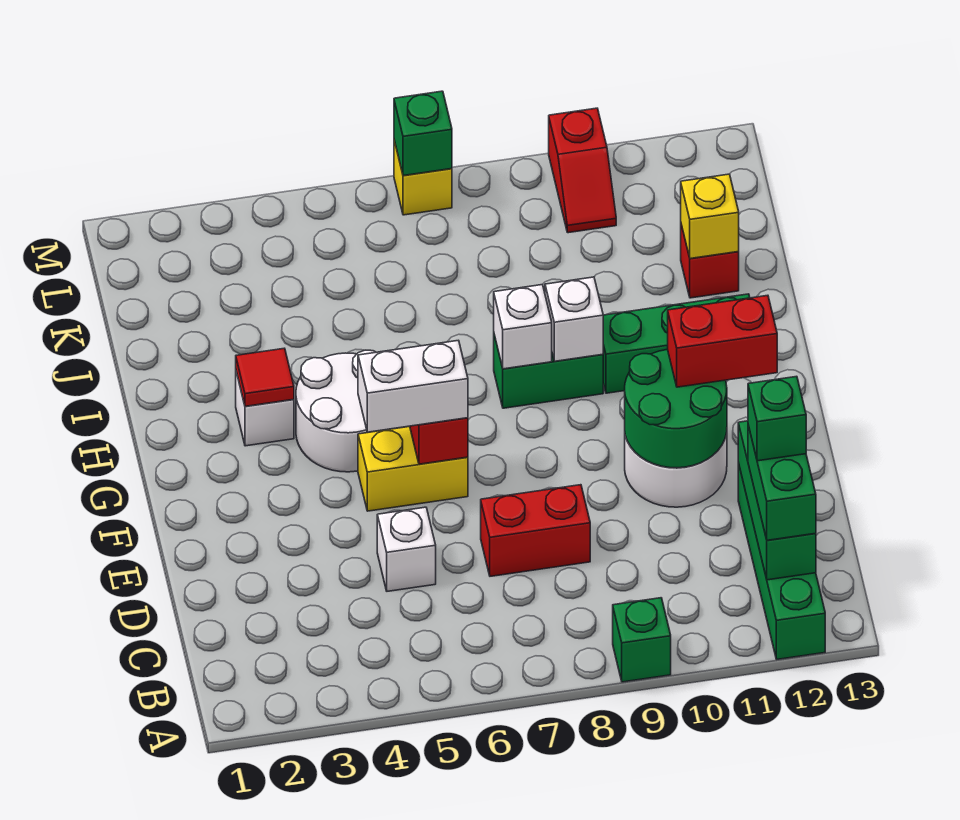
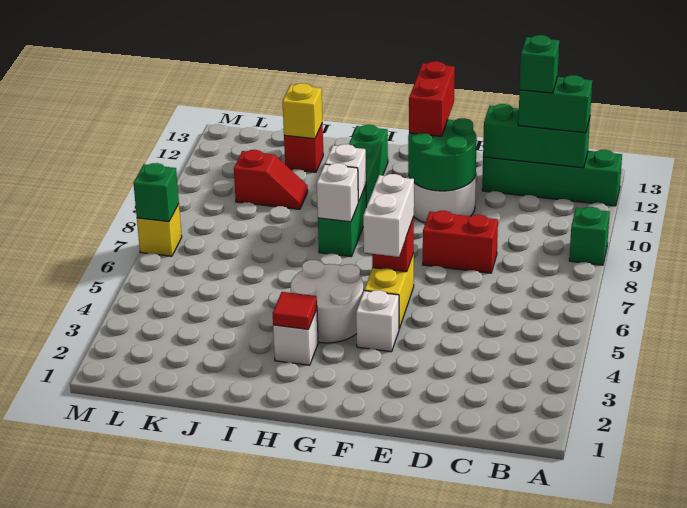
white brick D5 level 1 -> white brick F4 level 1
red brick D7:D8 level 1 -> red brick D8:E8 level 1
red slope L10:M10 level 1 top M -> red slope J10:K10 level 1 top K

